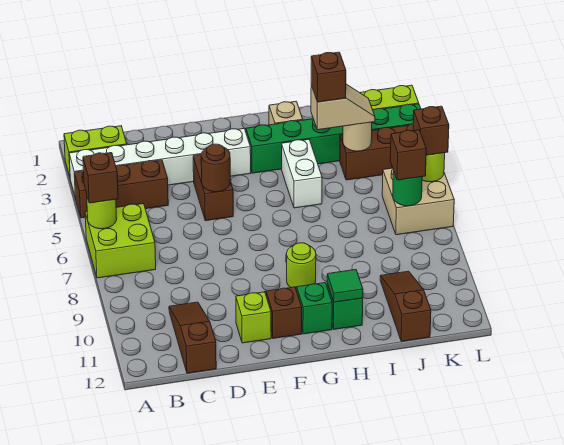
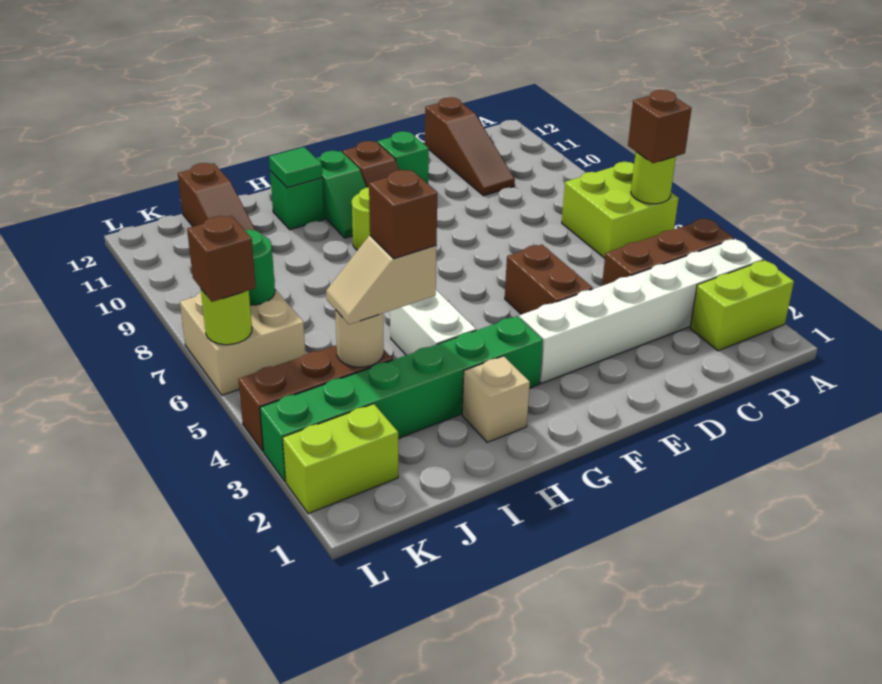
brown round brick E5 level 2 -> none
lime brick E11 level 1 -> green brick E11 level 1
brown brick K7 level 3 -> none

